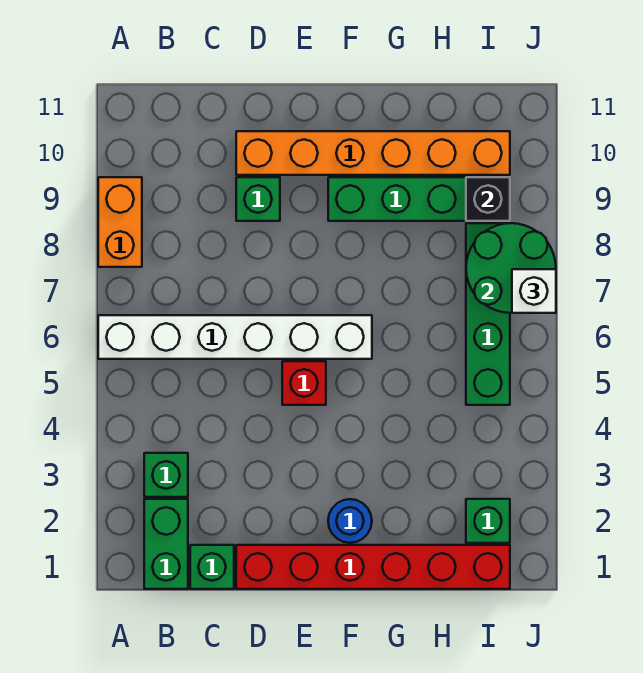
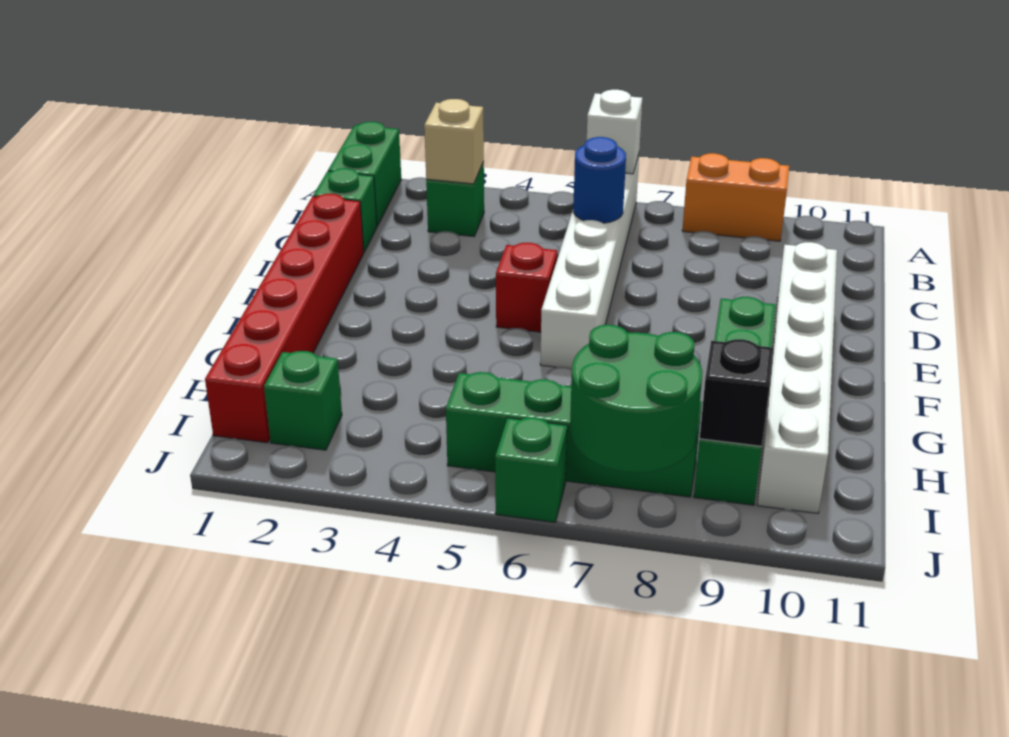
green brick B1:B2 level 1 -> green brick A1:B1 level 1
none -> tan brick B3 level 2
green brick D9 level 1 -> green brick J6 level 1
orange brick D10:I10 level 1 -> white brick D10:I10 level 1
blue round brick F2 level 1 -> blue round brick C6 level 2
white brick J7 level 3 -> white brick A6 level 2

